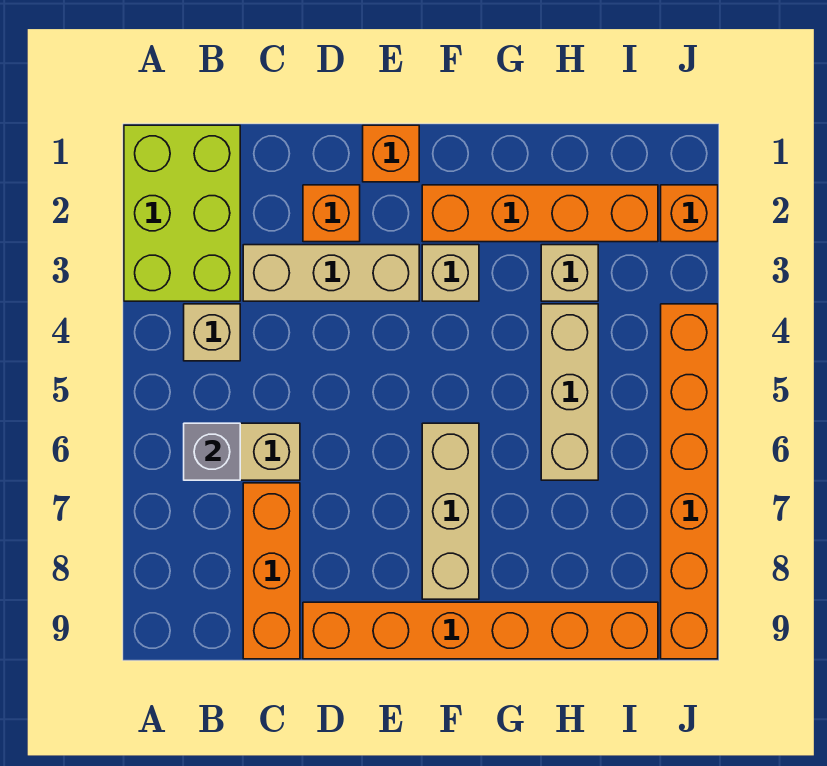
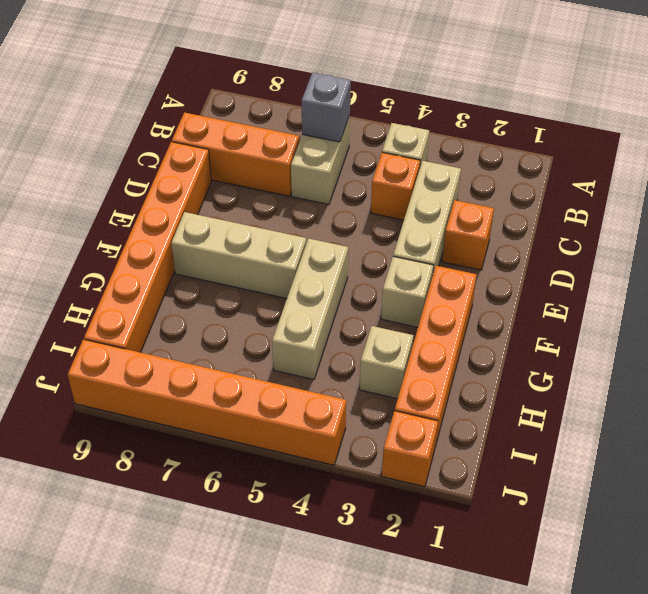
lime brick A1:B3 level 1 -> none
orange brick E1 level 1 -> orange brick C4 level 1
tan brick H4:H6 level 1 -> tan brick F5:H5 level 1

